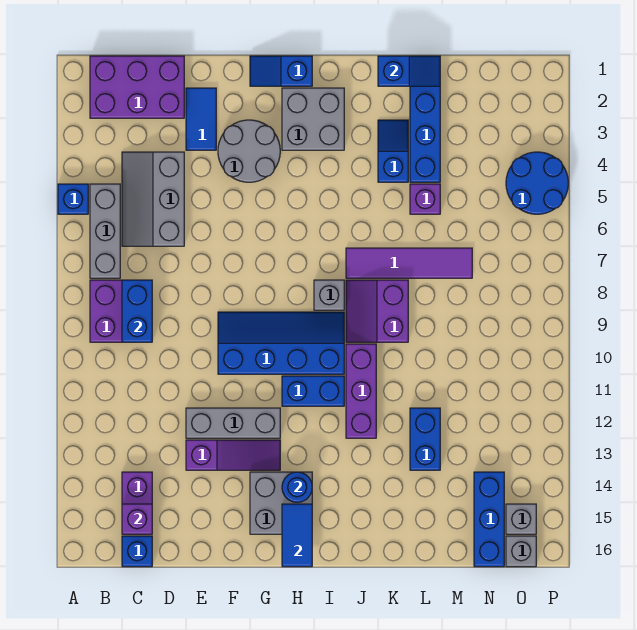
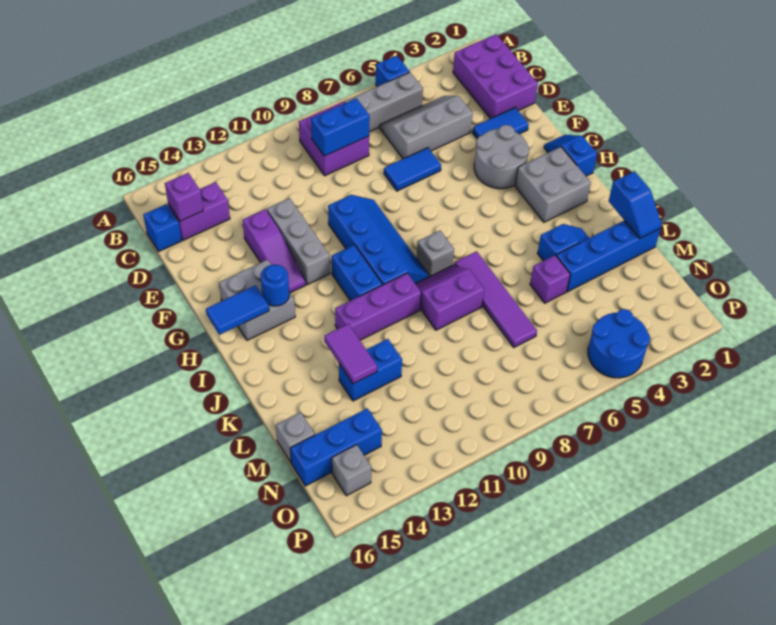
none -> blue tile E6:E7 level 1
none -> purple tile K13:L13 level 2
grey brick O16 level 1 -> grey brick M16 level 1

